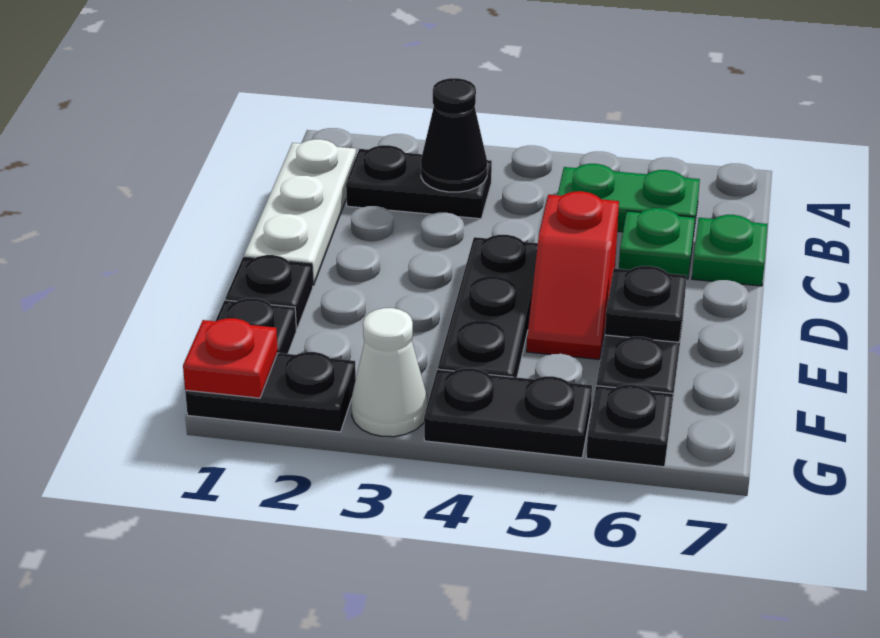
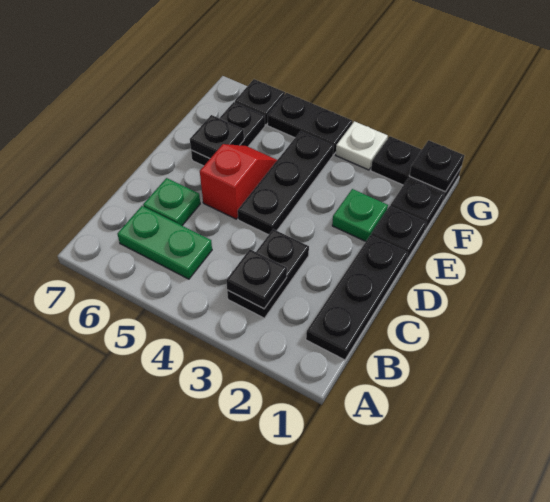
white plate B1:D1 level 1 -> black plate B1:D1 level 1
black plate B2:B3 level 1 -> black plate B3:C3 level 1
black cone B3 level 2 -> black plate B3 level 2
green plate C7 level 1 -> green plate E2 level 1
red plate G1 level 2 -> black plate G1 level 2
white cone G3 level 1 -> white plate G3 level 1

